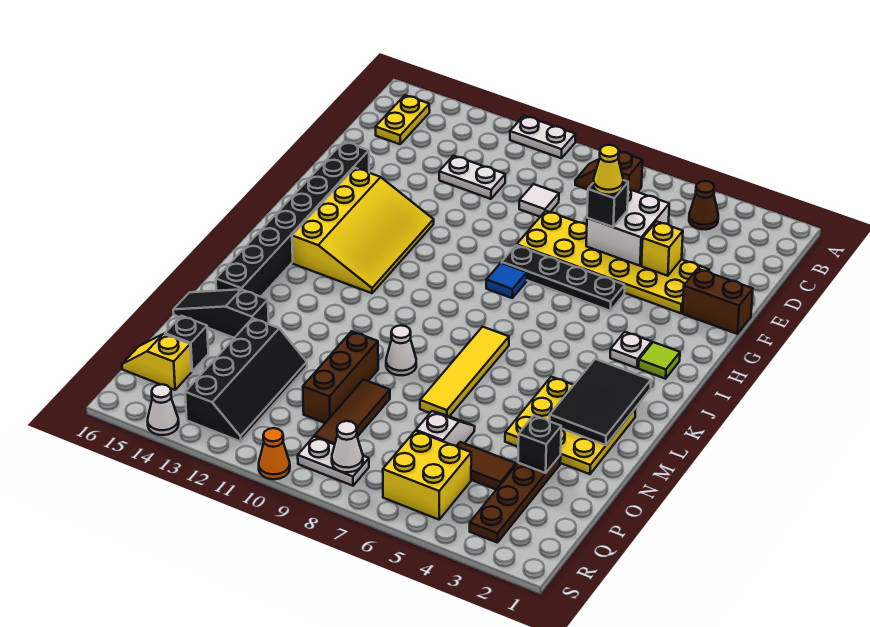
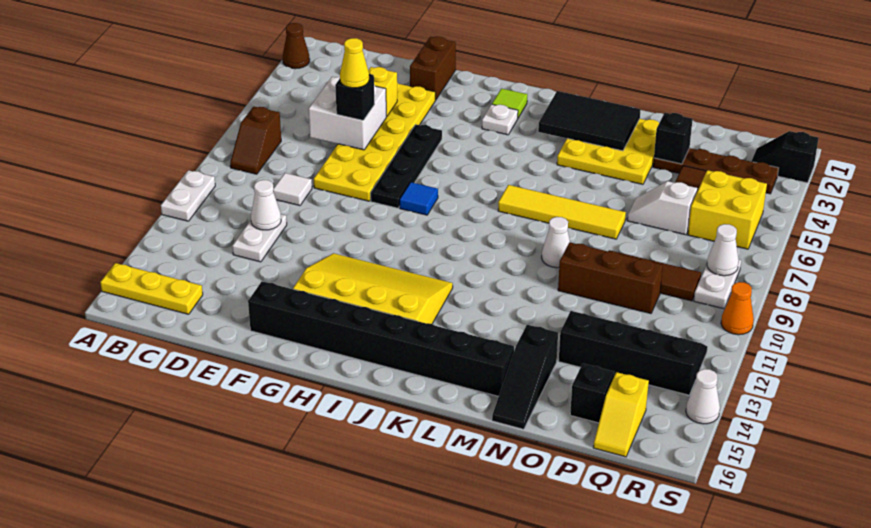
brown cone B4 level 1 -> brown cone A2 level 1
yellow plate B15:C15 level 1 -> yellow plate A15:C15 level 1
none -> white cone D11 level 2
none -> black slope R2:S2 level 1 top S

